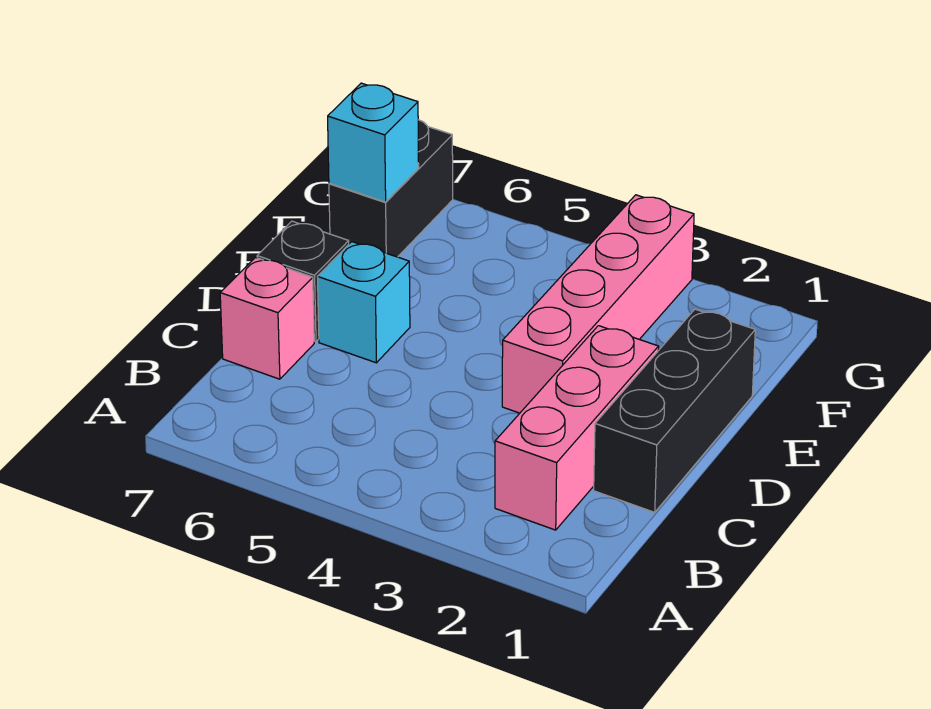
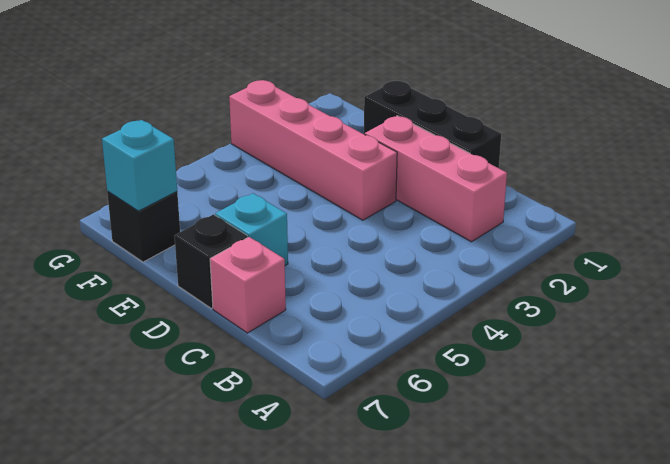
black brick F7:G7 level 1 -> black brick F7 level 1

